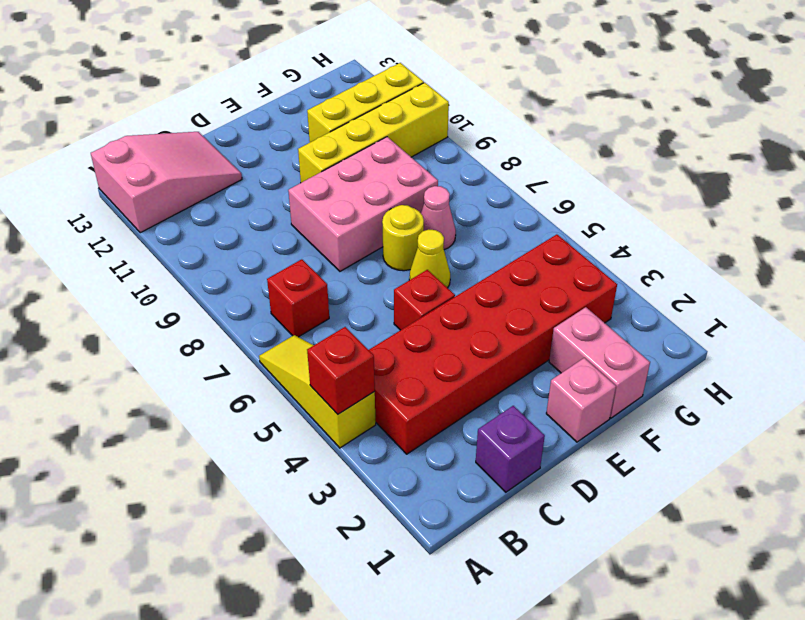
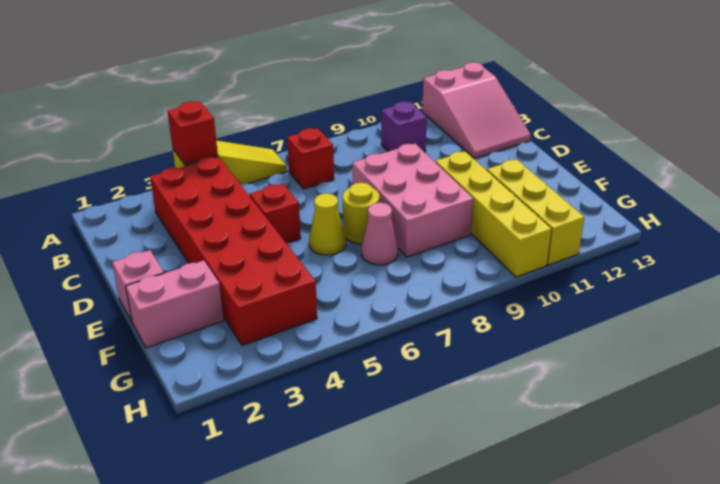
purple brick C1 level 1 -> purple brick B10 level 1

